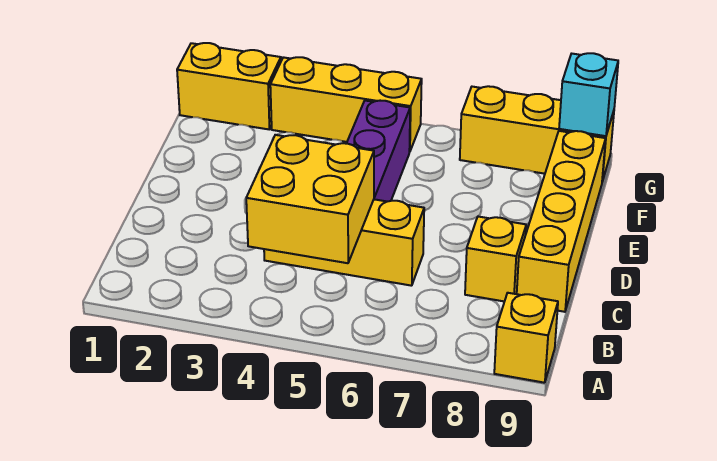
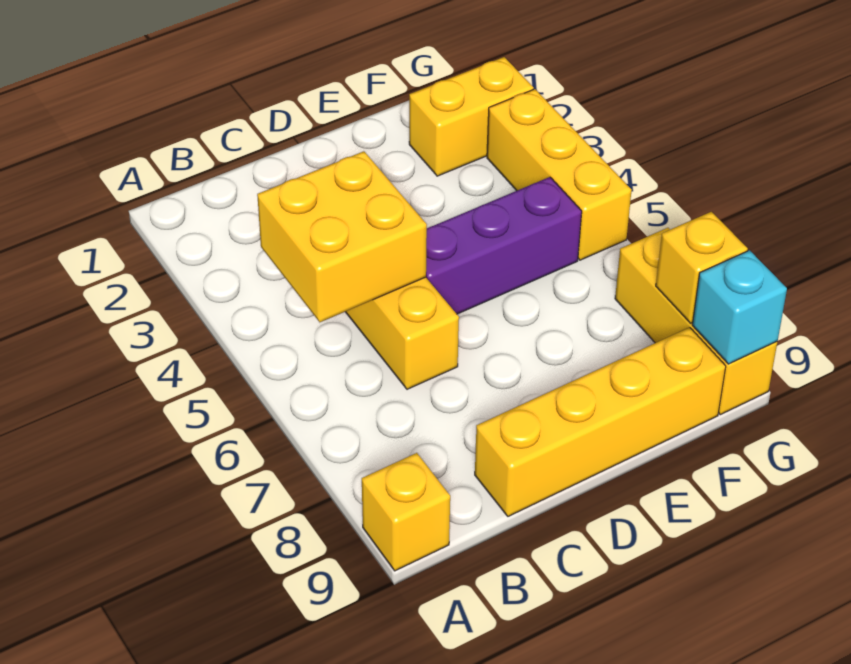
yellow brick C8 level 1 -> yellow brick G8 level 2
yellow brick G1:G2 level 1 -> yellow brick F2:G2 level 1

